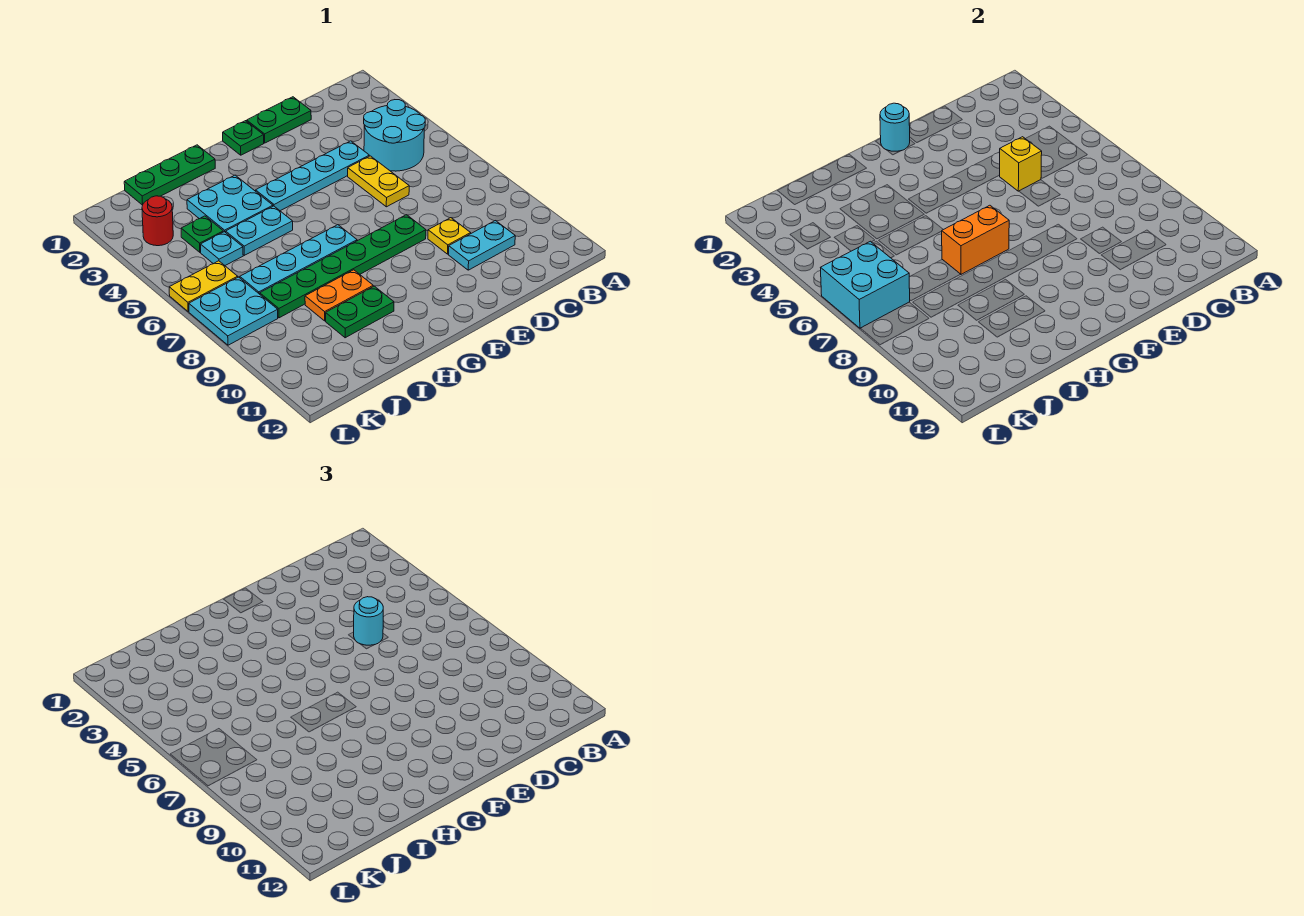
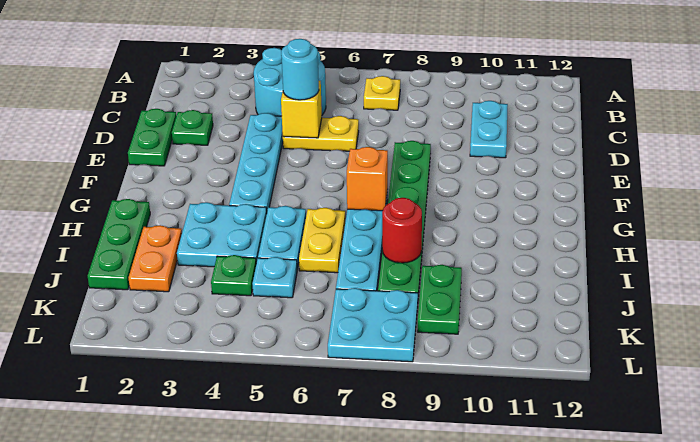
yellow plate D9 level 1 -> yellow plate B7 level 1
green plate F1 level 1 -> green plate D2 level 1
cyan round brick F1 level 2 -> none
orange brick G7:H7 level 2 -> orange brick G7 level 2
orange plate H9:I9 level 1 -> orange plate I2:J2 level 1
green plate H10:I10 level 1 -> green plate J9:K9 level 1
red round brick K3 level 1 -> red round brick I8 level 2
yellow plate K6:L6 level 1 -> yellow plate H6:I6 level 1
cyan brick K6:L7 level 2 -> none

